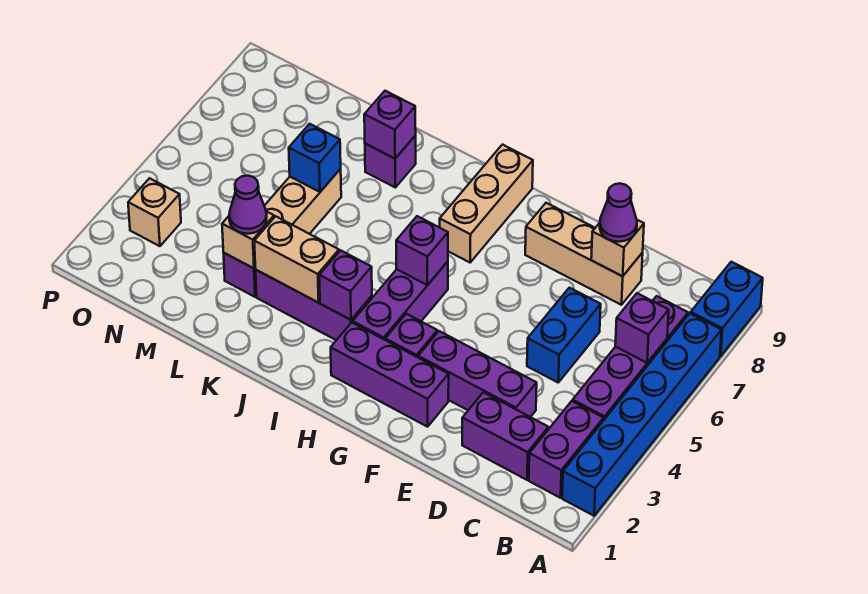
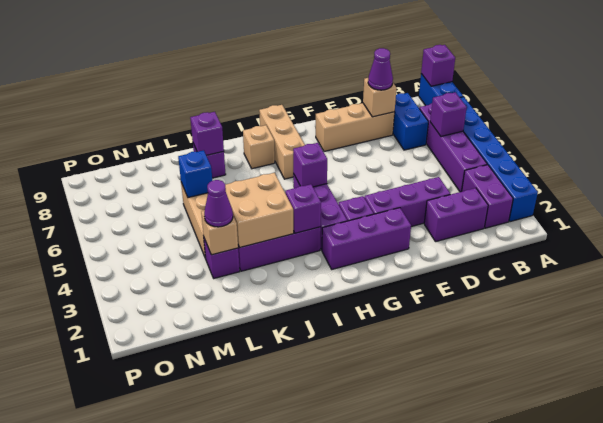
none -> purple brick A9 level 2
blue brick D5:D6 level 1 -> blue brick C7:C8 level 1
tan brick J3:K3 level 2 -> tan brick J3:K4 level 2
tan brick O3 level 1 -> tan brick I8 level 1

